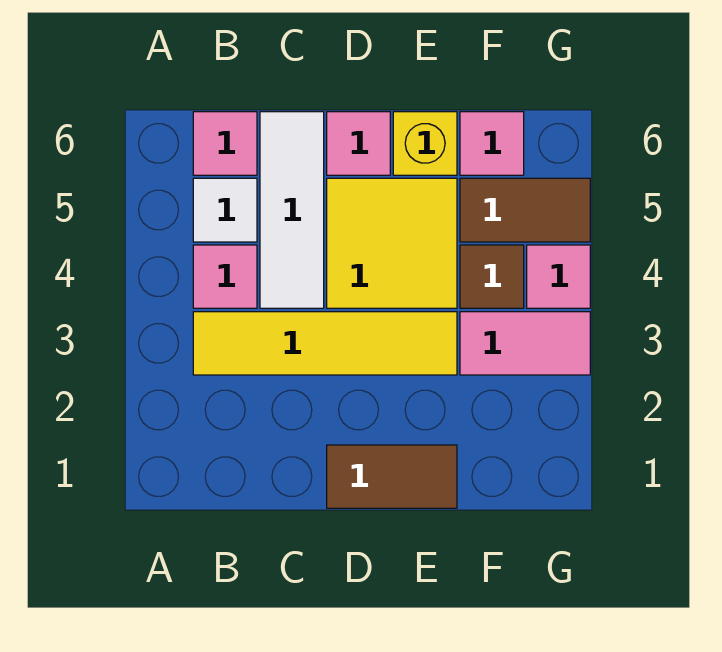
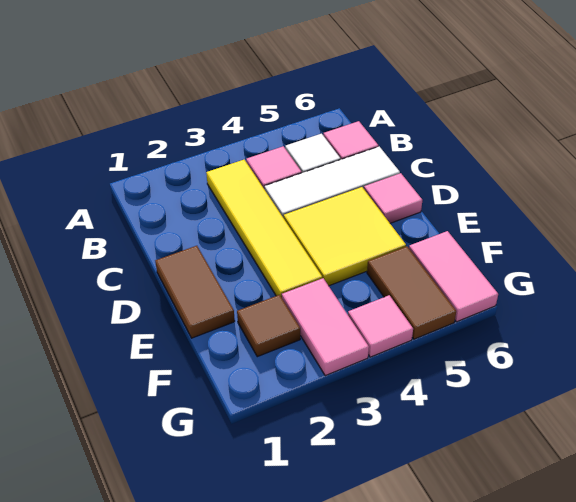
yellow brick E6 level 1 -> none
brown tile F4 level 1 -> brown tile F2 level 1
pink tile F6 level 1 -> pink tile F6:G6 level 1

